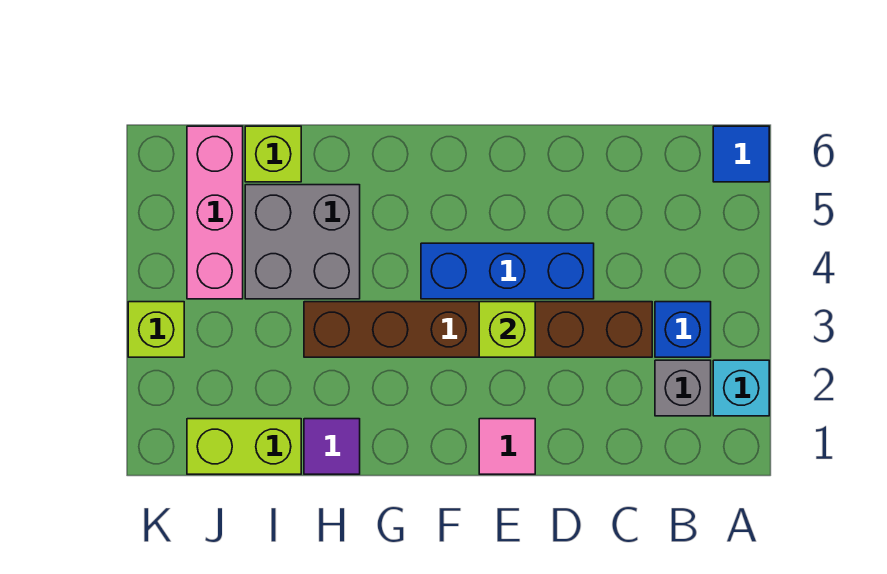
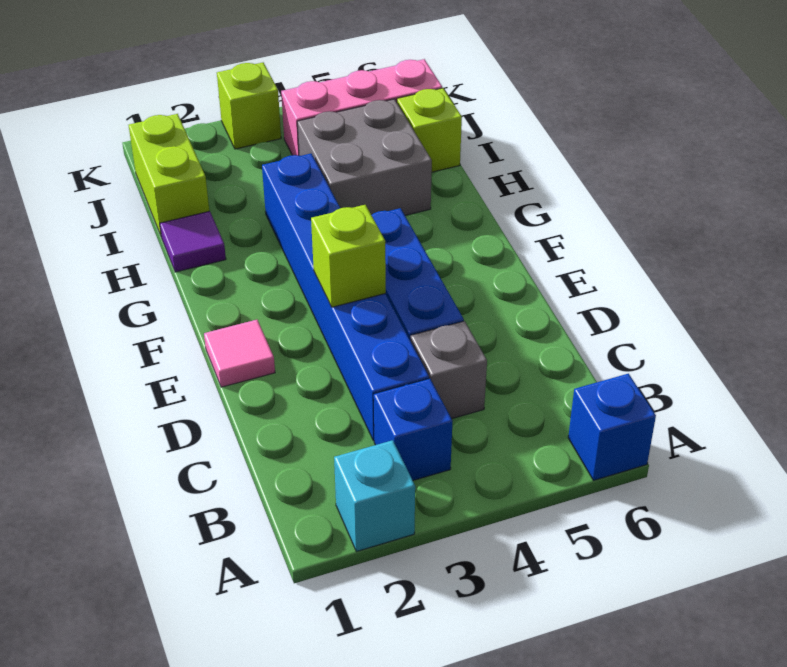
blue tile A6 level 1 -> blue brick A6 level 1
grey brick B2 level 1 -> grey brick C4 level 1
brown brick C3:H3 level 1 -> blue brick C3:H3 level 1

